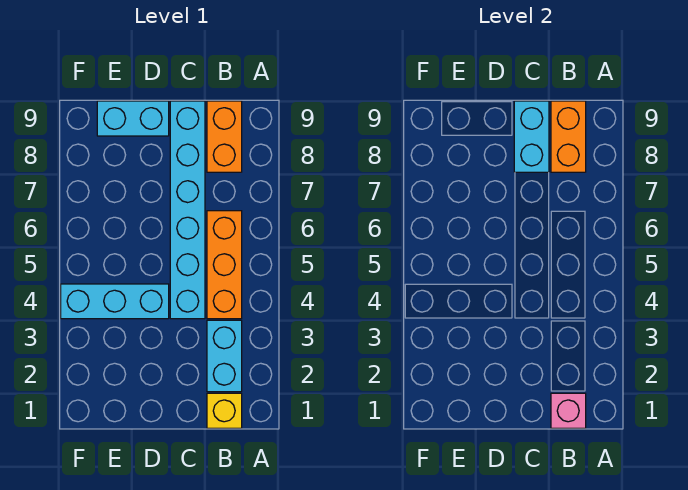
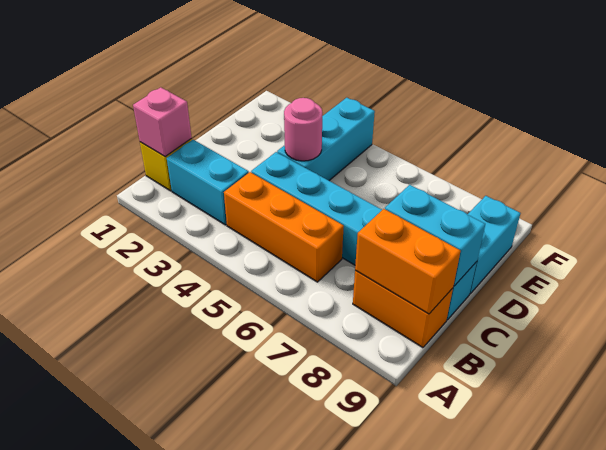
none -> pink round brick D4 level 2

